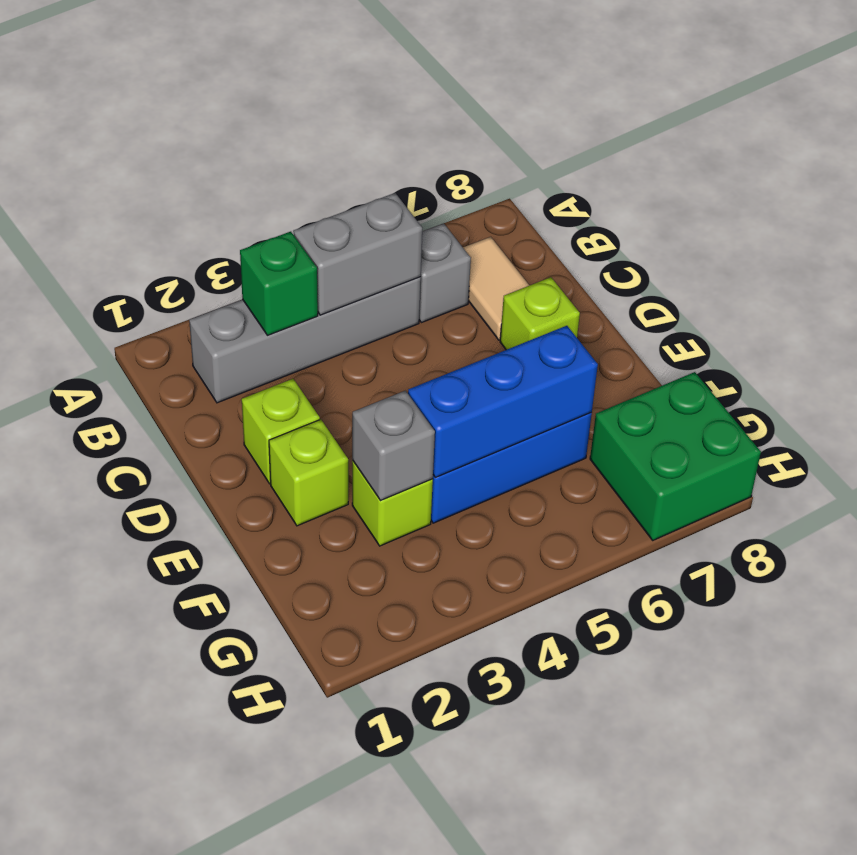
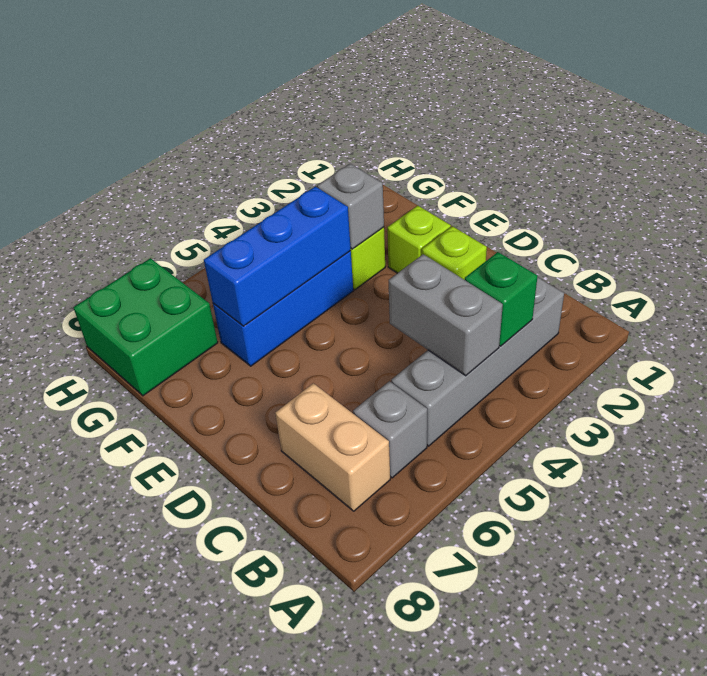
grey brick B4:B5 level 2 -> grey brick B4:C4 level 2
tan tile B7:C7 level 1 -> tan brick B7:C7 level 1
lime brick D7 level 1 -> none

